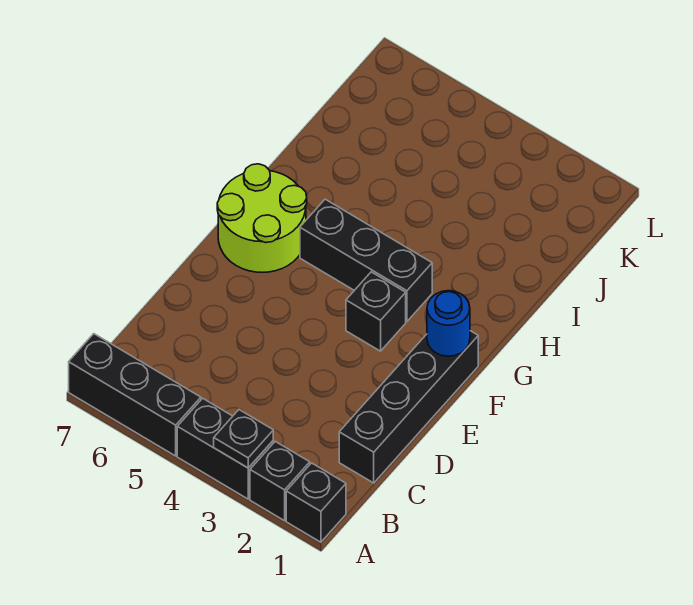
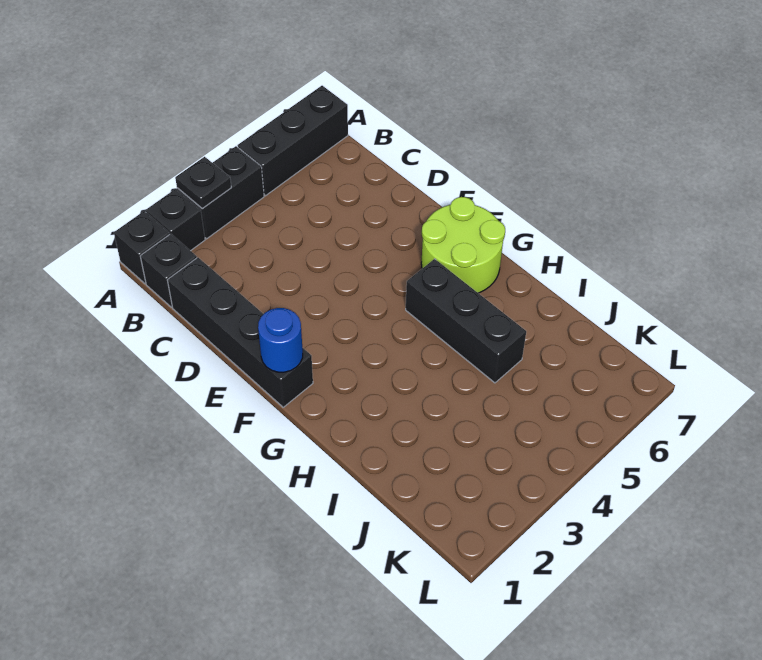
black brick F3 level 1 -> black brick B1 level 1
black brick G3:G5 level 1 -> black brick G5:I5 level 1

